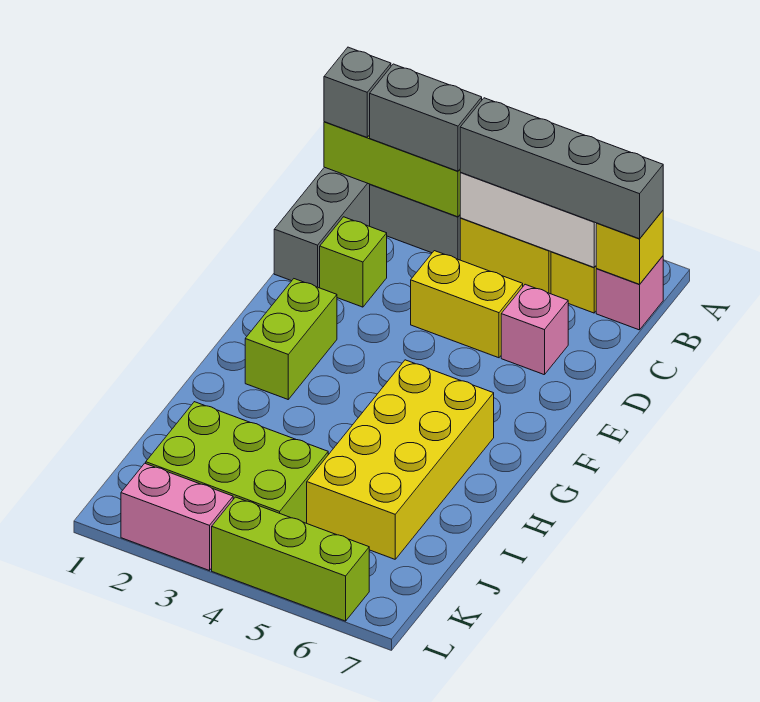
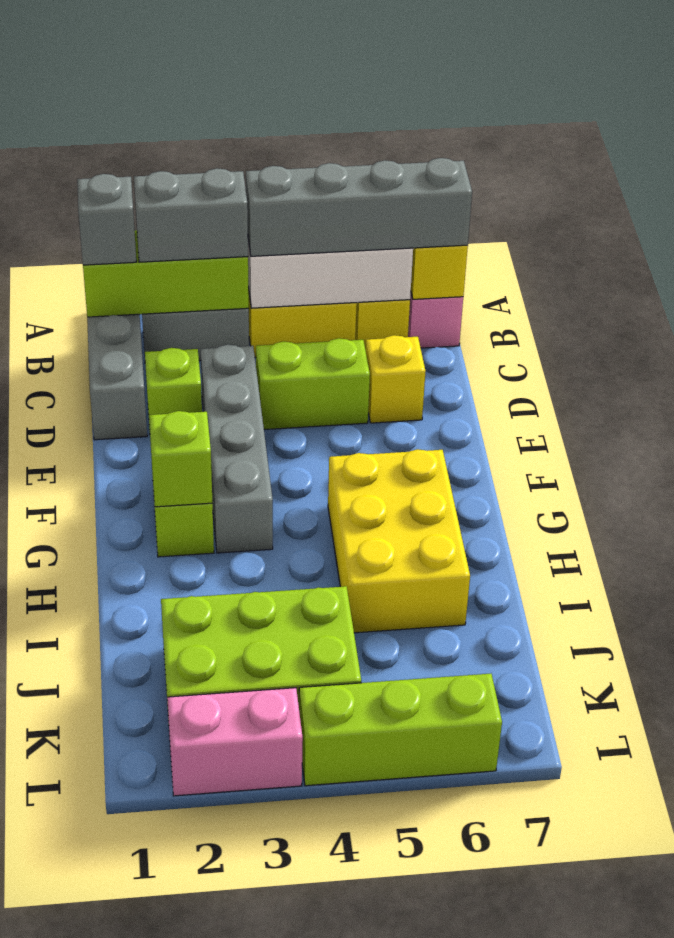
none -> grey brick D3:G3 level 1
yellow brick D4:D5 level 1 -> lime brick D4:D5 level 1
pink brick D6 level 1 -> yellow brick D6 level 1
none -> lime brick G2 level 2
yellow brick G5:J6 level 1 -> yellow brick G5:I6 level 1

